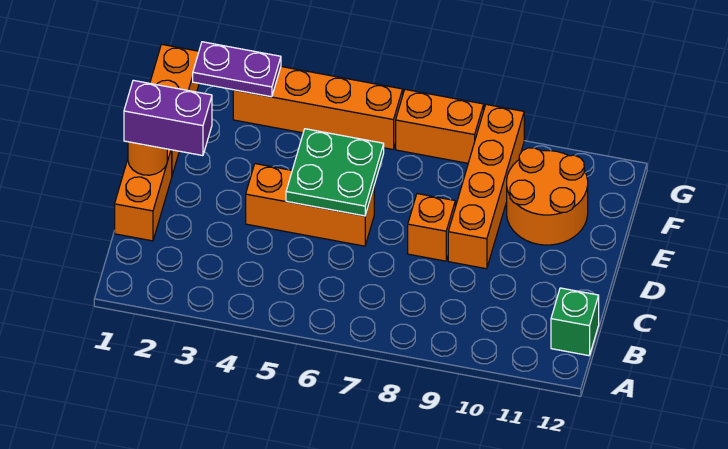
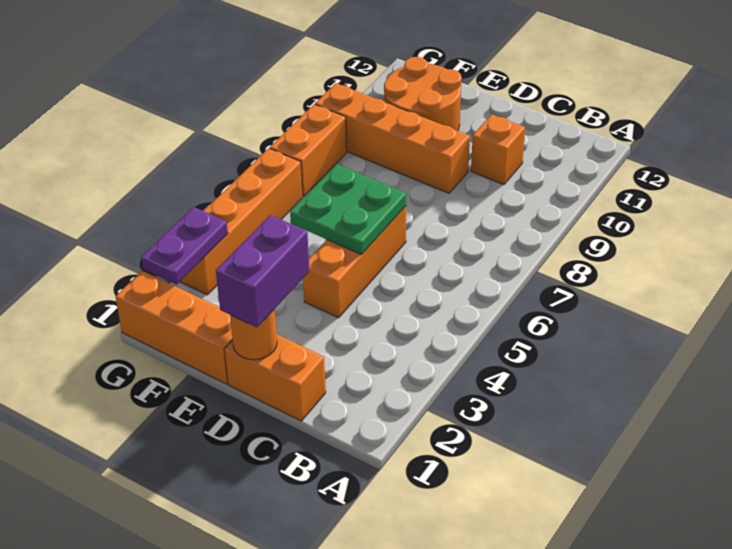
green brick B12 level 1 -> none
orange brick D8 level 1 -> orange brick C10 level 1

